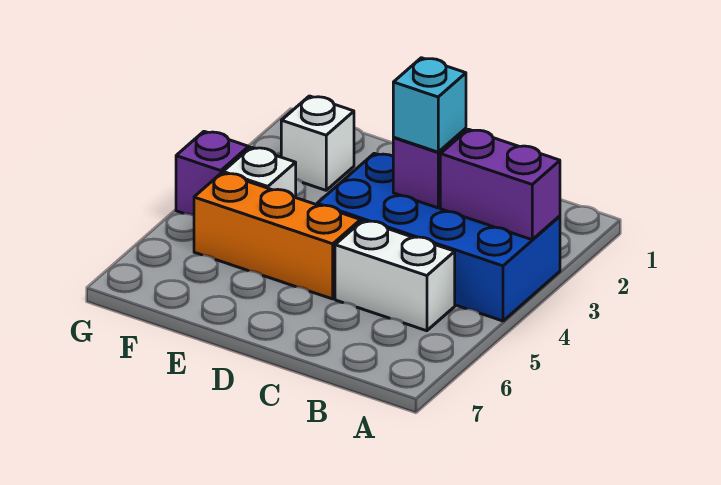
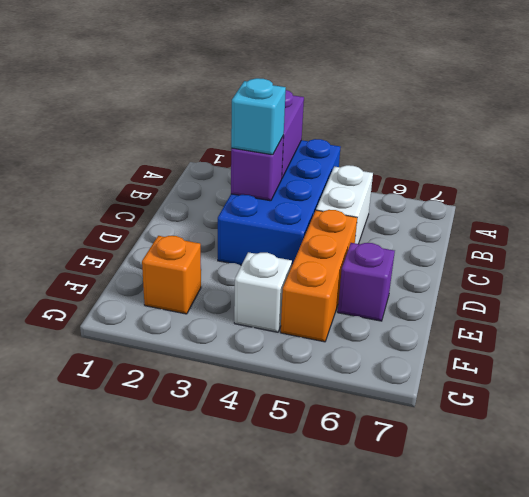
white brick F2 level 1 -> orange brick F2 level 1
purple brick G4 level 1 -> purple brick E6 level 1

